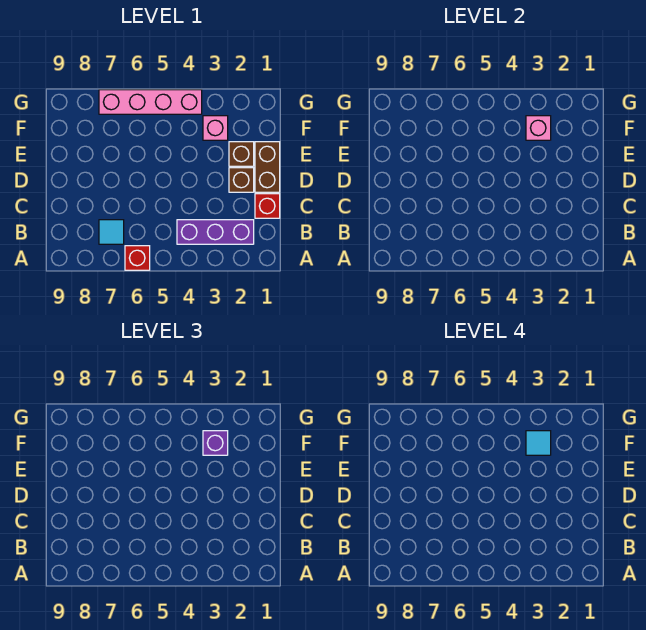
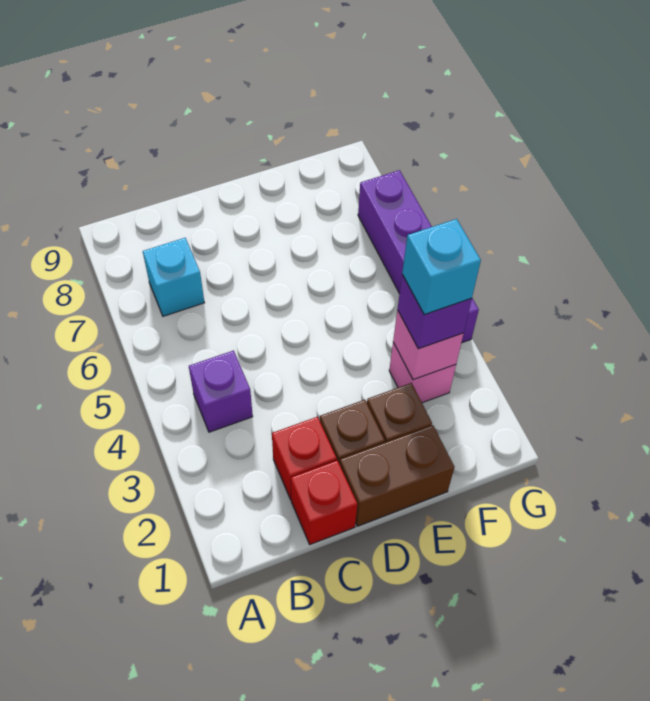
red brick A6 level 1 -> red brick C2 level 1
purple brick B2:B4 level 1 -> purple brick B4 level 1
cyan tile B7 level 1 -> cyan brick B7 level 1
cyan tile F3 level 4 -> cyan brick F3 level 4
pink brick G4:G7 level 1 -> purple brick G4:G7 level 1

